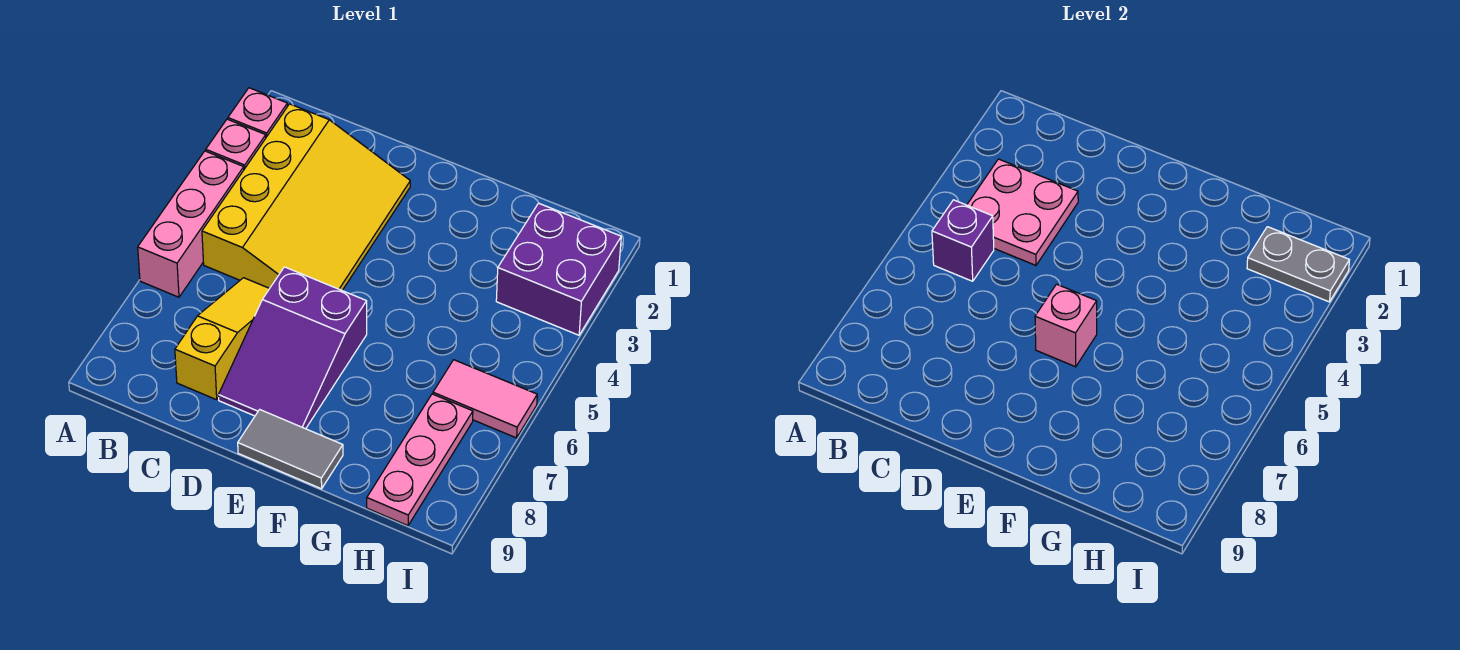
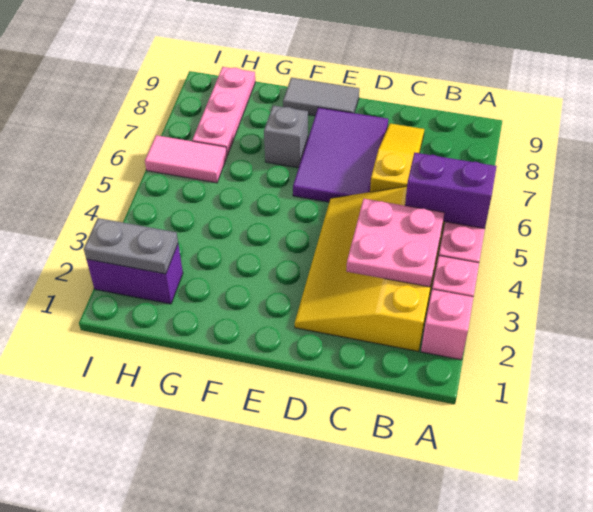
purple brick B5 level 2 -> purple brick A5:B5 level 2
yellow slope C6:C8 level 1 top 8 -> yellow slope C6:C8 level 1 top 6
purple slope D6:E8 level 1 top 6 -> purple tile D6:E8 level 1
pink brick E6 level 2 -> none
none -> grey brick F7 level 1
purple brick H2:I3 level 1 -> purple brick H2:I2 level 1

